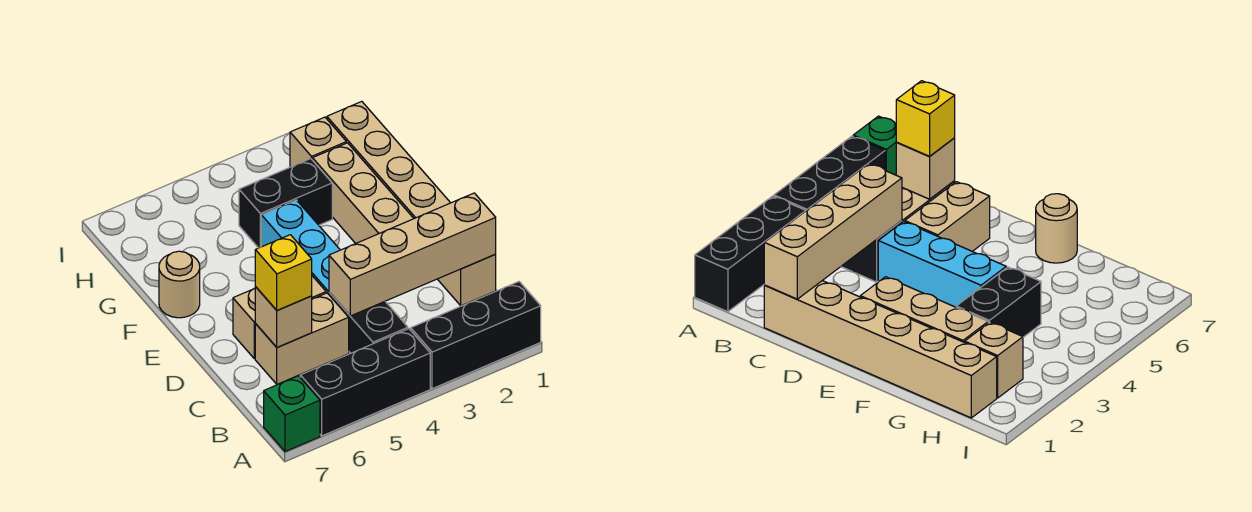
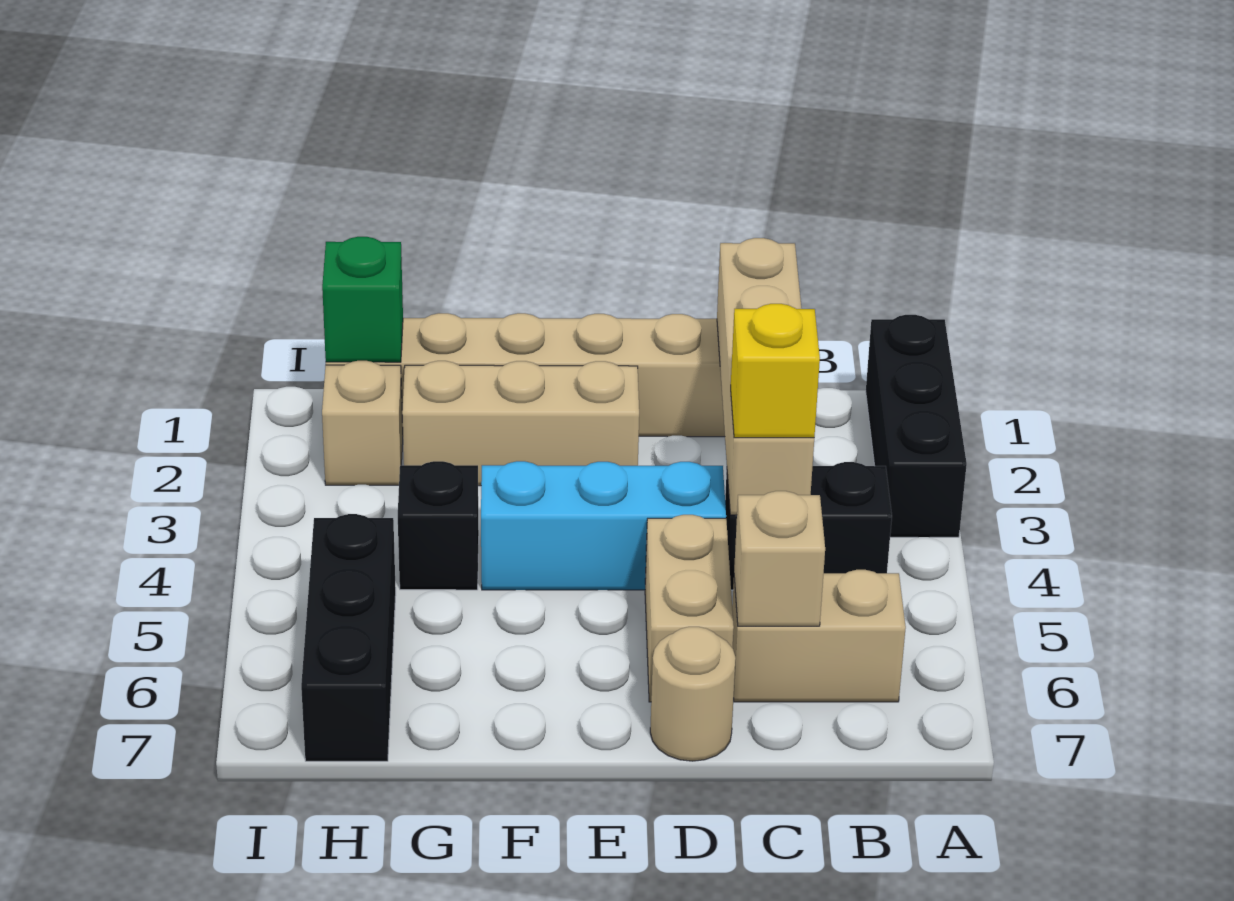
black brick A4:A6 level 1 -> black brick H5:H7 level 1
green brick A7 level 1 -> green brick H1 level 2
tan brick C5:C6 level 1 -> tan brick B6:C6 level 1
yellow brick C6 level 3 -> yellow brick C4 level 3
tan round brick F7 level 1 -> tan round brick D7 level 1
black brick G3:G4 level 1 -> black brick G4 level 1

